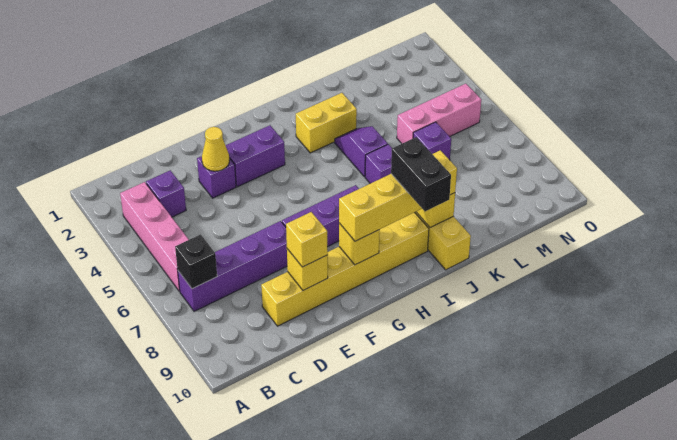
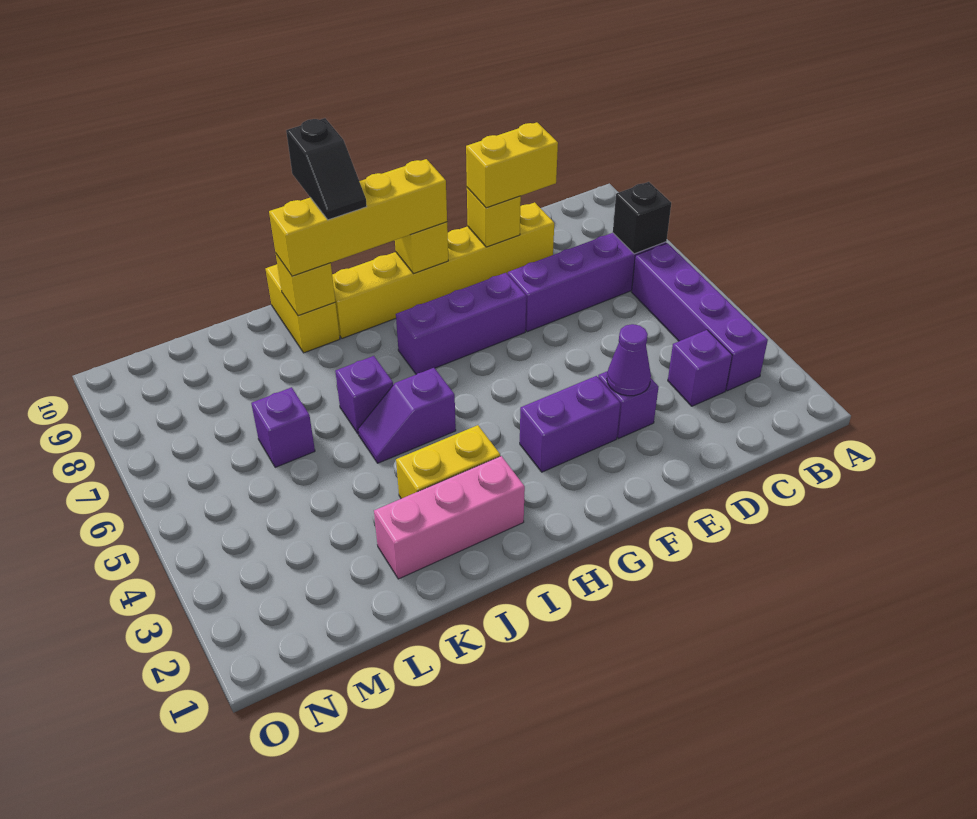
pink brick B3:B6 level 1 -> purple brick B3:B6 level 1
yellow cone E3 level 2 -> purple cone E3 level 2
yellow brick E9 level 3 -> yellow brick D9:E9 level 3
black brick I9:I10 level 4 -> black slope I9:I10 level 4 top 10
purple slope J4:J5 level 1 top 5 -> purple slope I5:J5 level 1 top I
pink brick L5:N5 level 1 -> pink brick I2:K2 level 1

